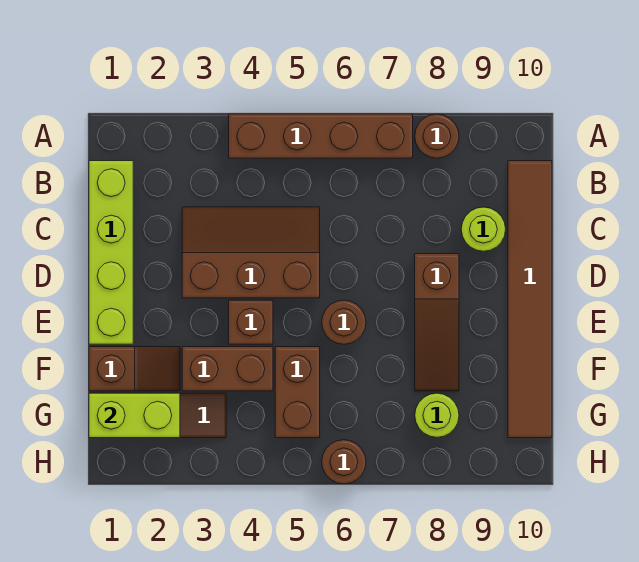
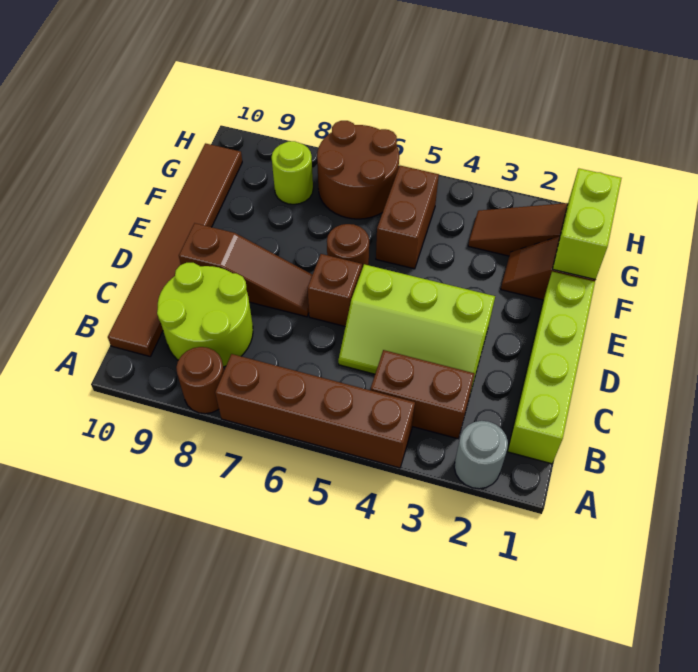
none -> grey round brick A2 level 1
brown slope C3:D5 level 1 top D -> lime slope C3:D5 level 1 top D
lime round brick C9 level 1 -> lime round brick B8:C9 level 1
brown slope D8:F8 level 1 top D -> brown slope D7:D9 level 1 top 9
brown brick E4 level 1 -> brown brick D6 level 1
brown brick F3:F4 level 1 -> brown brick B3:B4 level 1
lime brick G1:G2 level 2 -> lime brick F1:G1 level 2
brown round brick H6 level 1 -> brown round brick G6:H7 level 1

